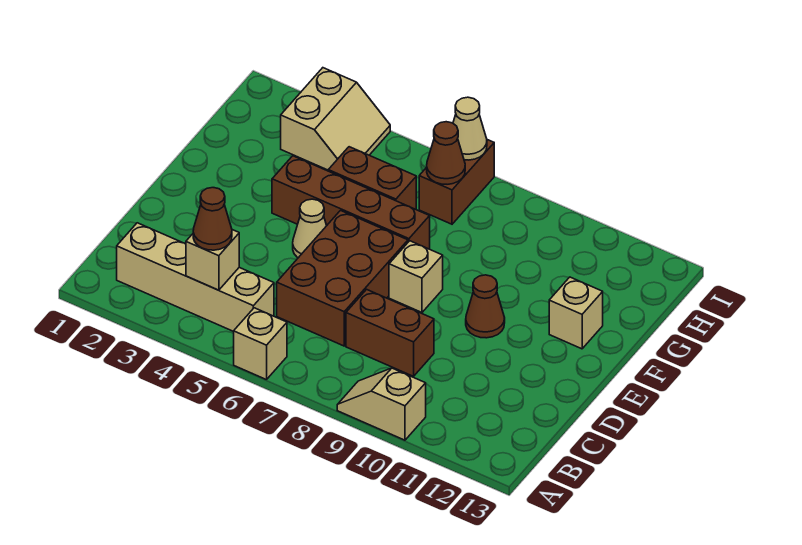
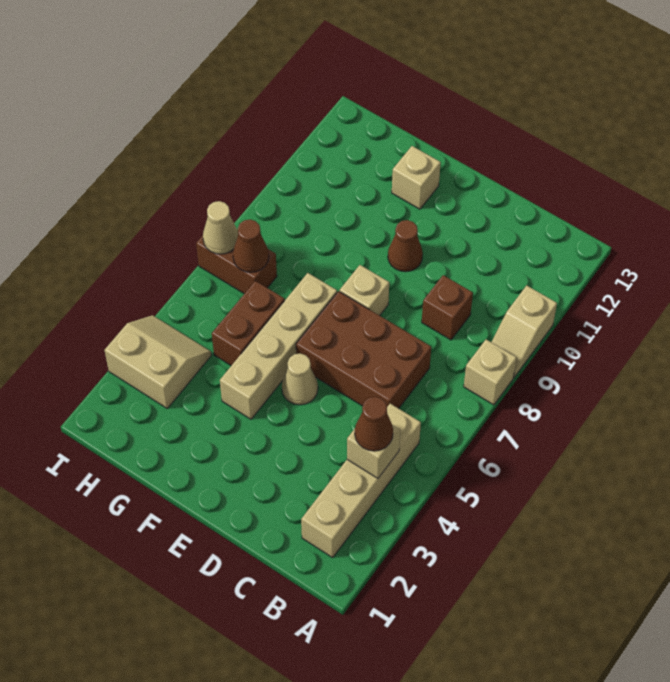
tan brick A6 level 1 -> tan brick A8 level 1
brown brick C8:C9 level 1 -> brown brick C9 level 1
brown brick F4:F7 level 1 -> tan brick F4:F7 level 1

